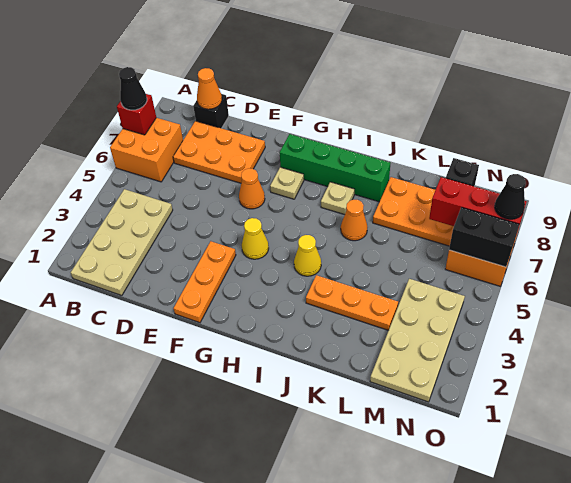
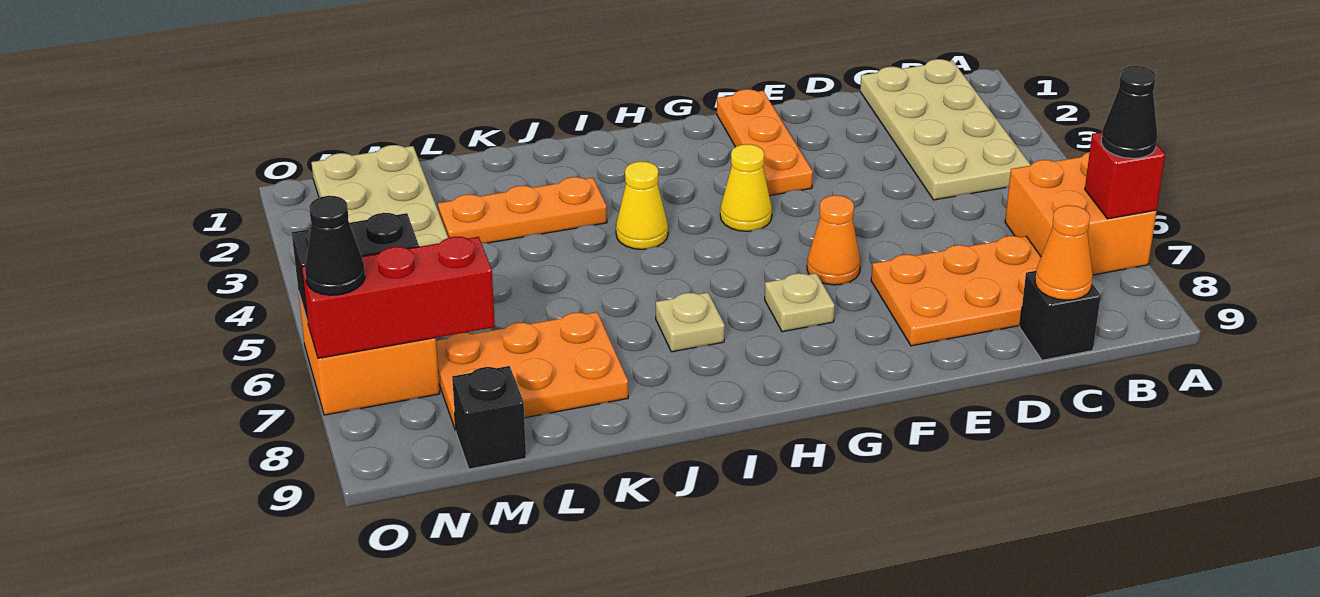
green brick G8:J8 level 1 -> none
orange cone J6 level 1 -> none

